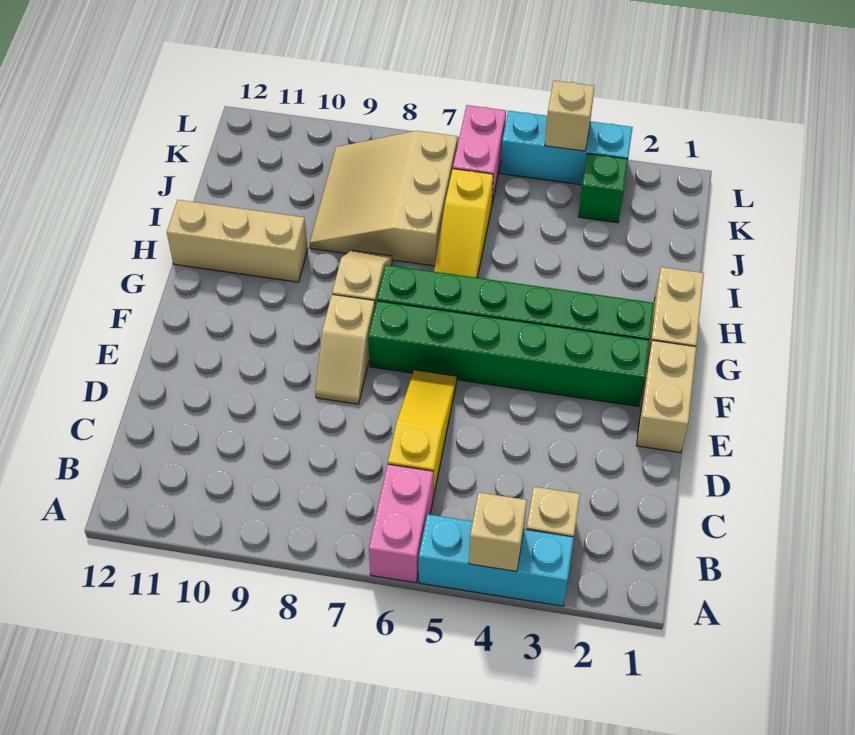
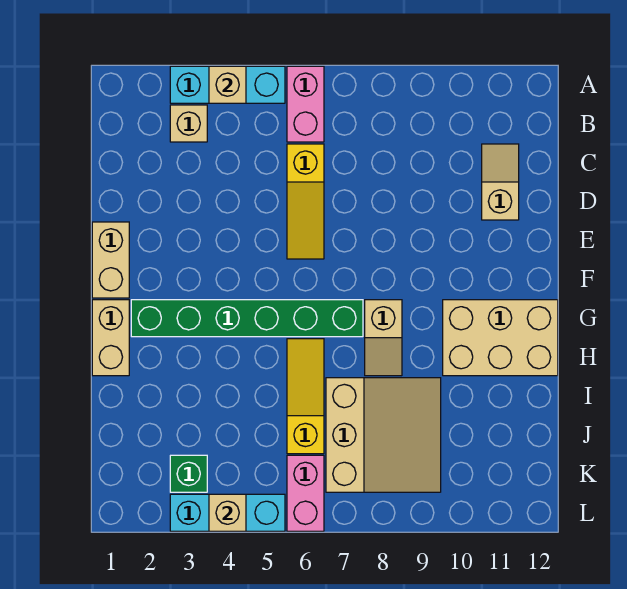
tan slope E8:F8 level 1 top F -> tan slope C11:D11 level 1 top D
green brick F2:F7 level 1 -> none
tan brick H10:H12 level 1 -> tan brick G10:H12 level 1

